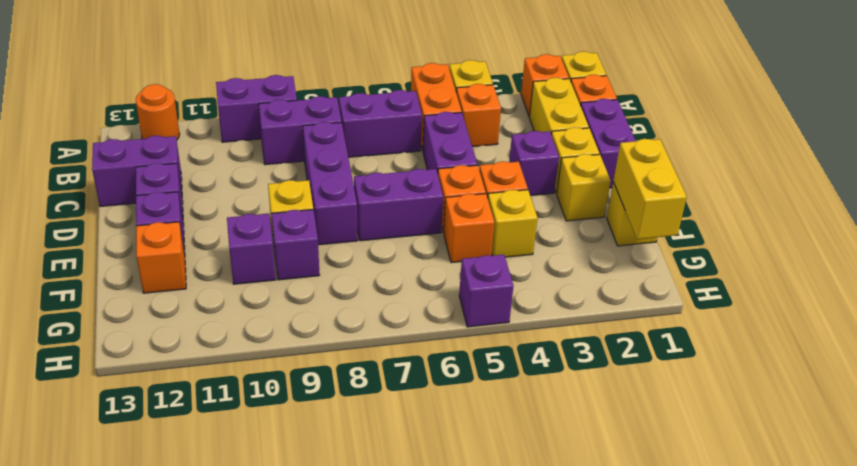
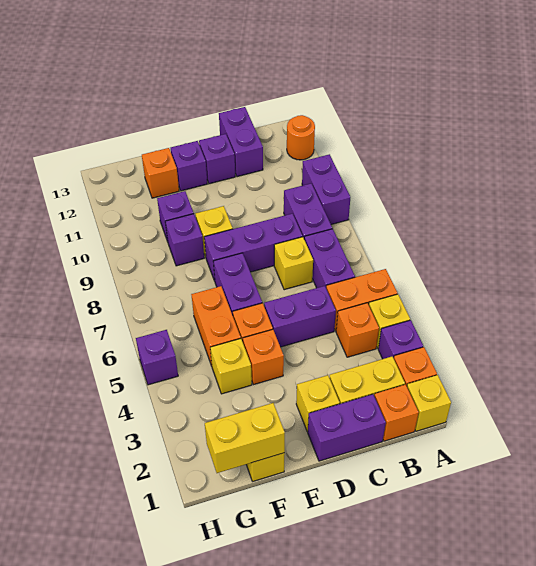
purple brick D3 level 1 -> purple brick A3 level 1
yellow brick E2 level 1 -> yellow brick C7 level 1
orange brick F5 level 1 -> orange brick F5:F6 level 1

